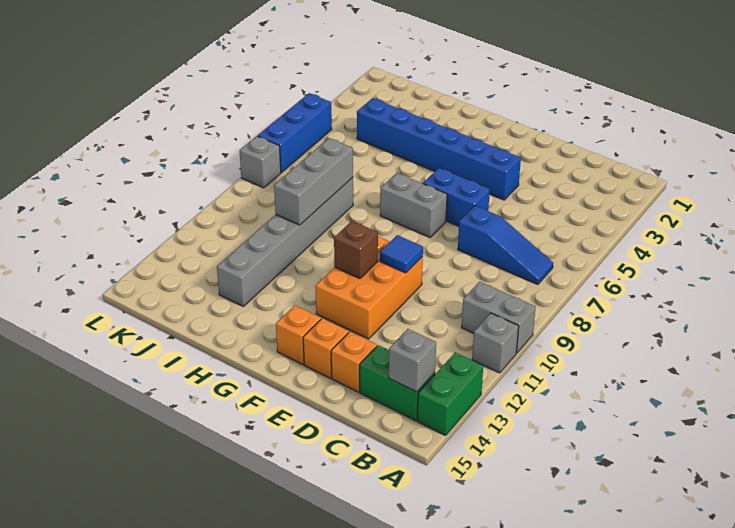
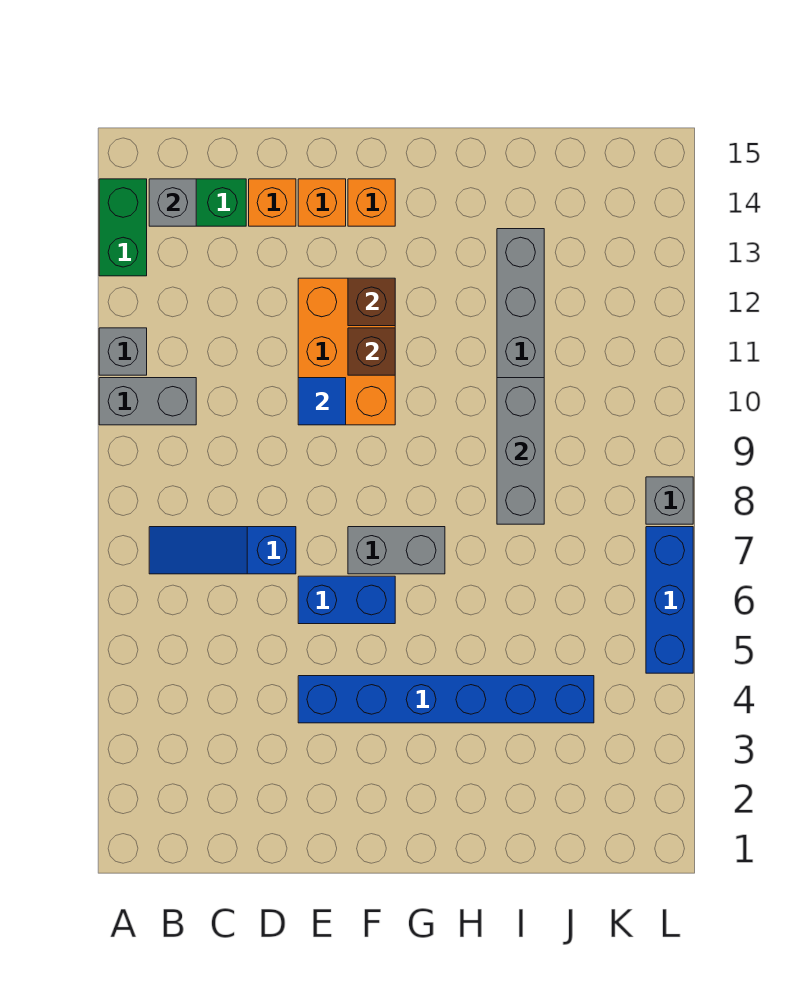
none -> brown brick F12 level 2

